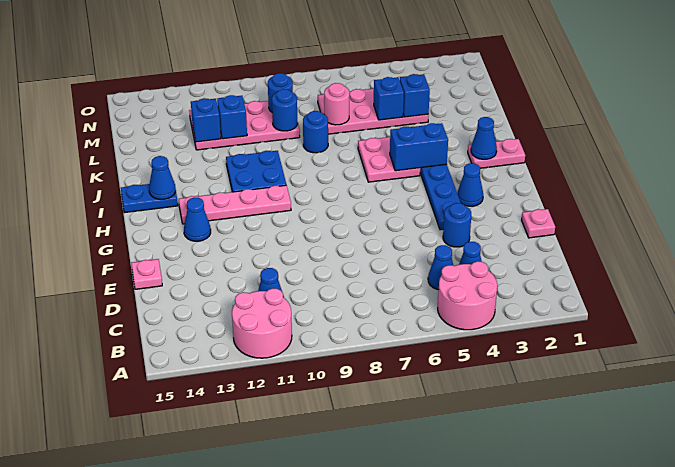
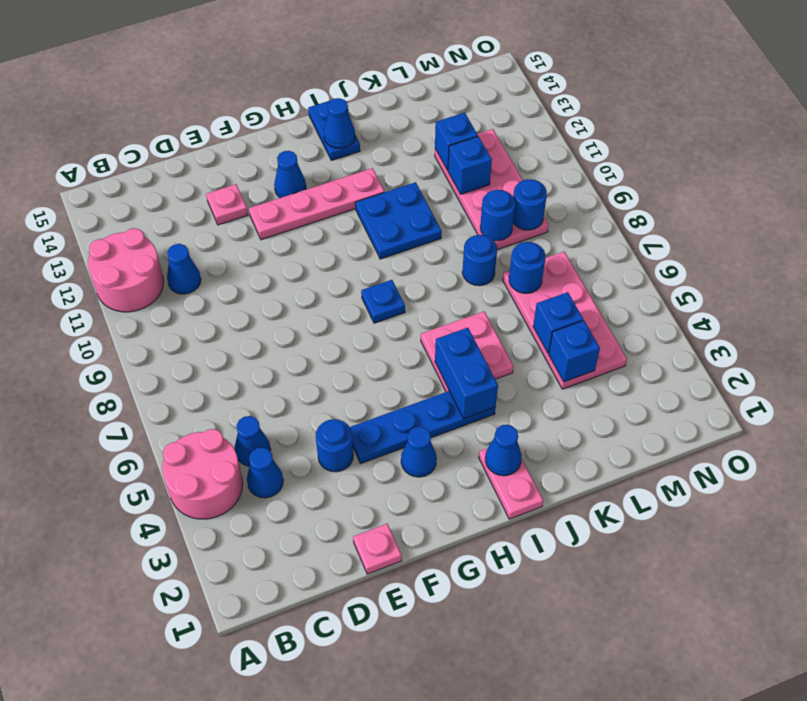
pink plate E15 level 1 -> pink plate E13 level 1
none -> blue plate H8 level 1
pink plate H10:H13 level 1 -> pink plate F12:I12 level 1
pink round brick L7 level 2 -> blue round brick L7 level 2

